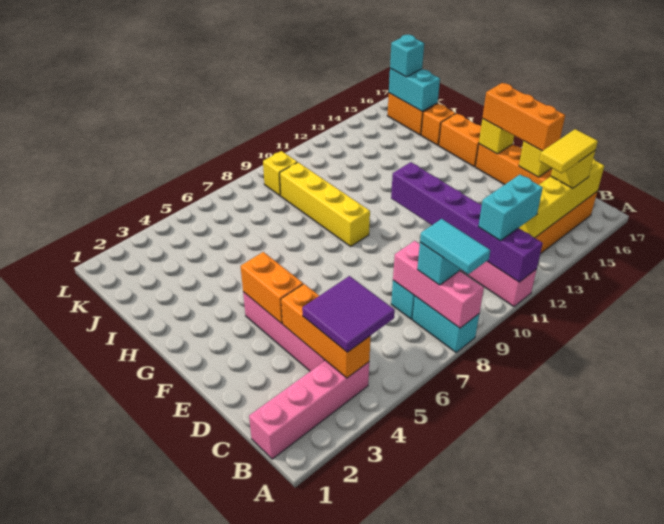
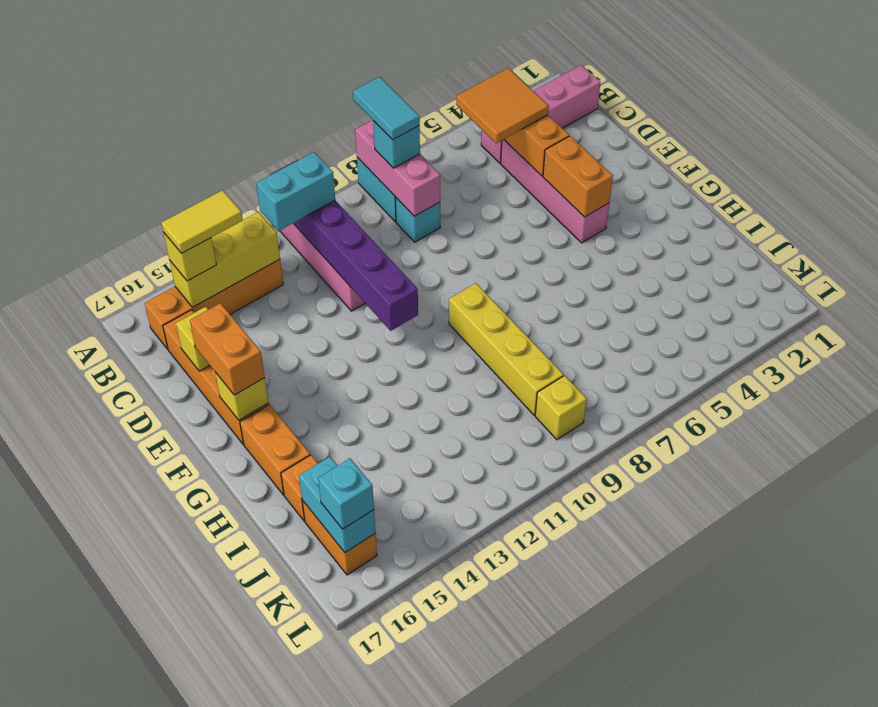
purple tile B4:C5 level 3 -> orange tile B4:C5 level 3
yellow brick B13:B16 level 2 -> yellow brick B13:B15 level 2
orange brick D16:F16 level 3 -> orange brick E16:F16 level 3

